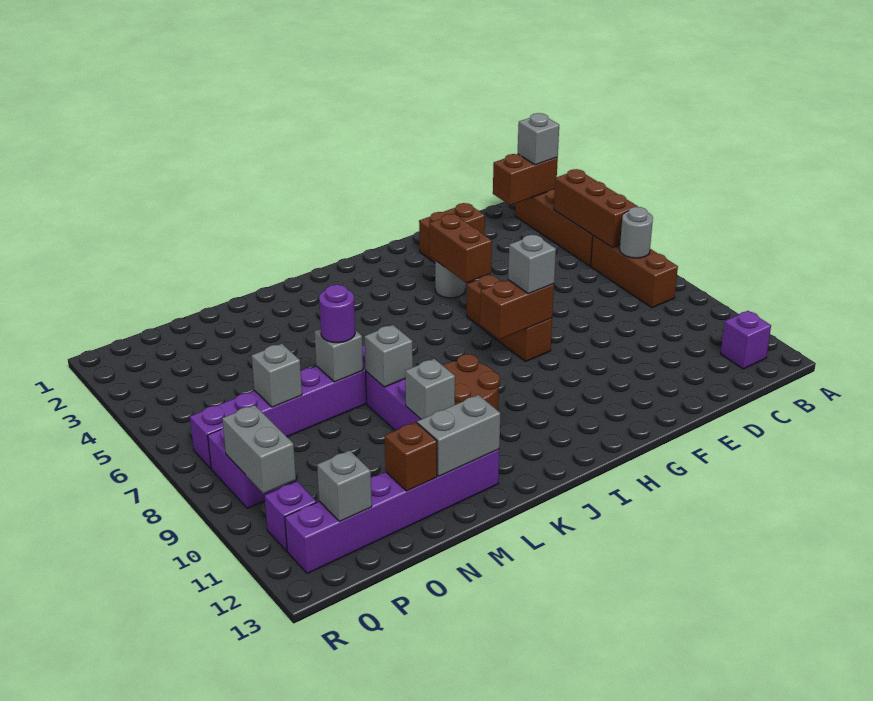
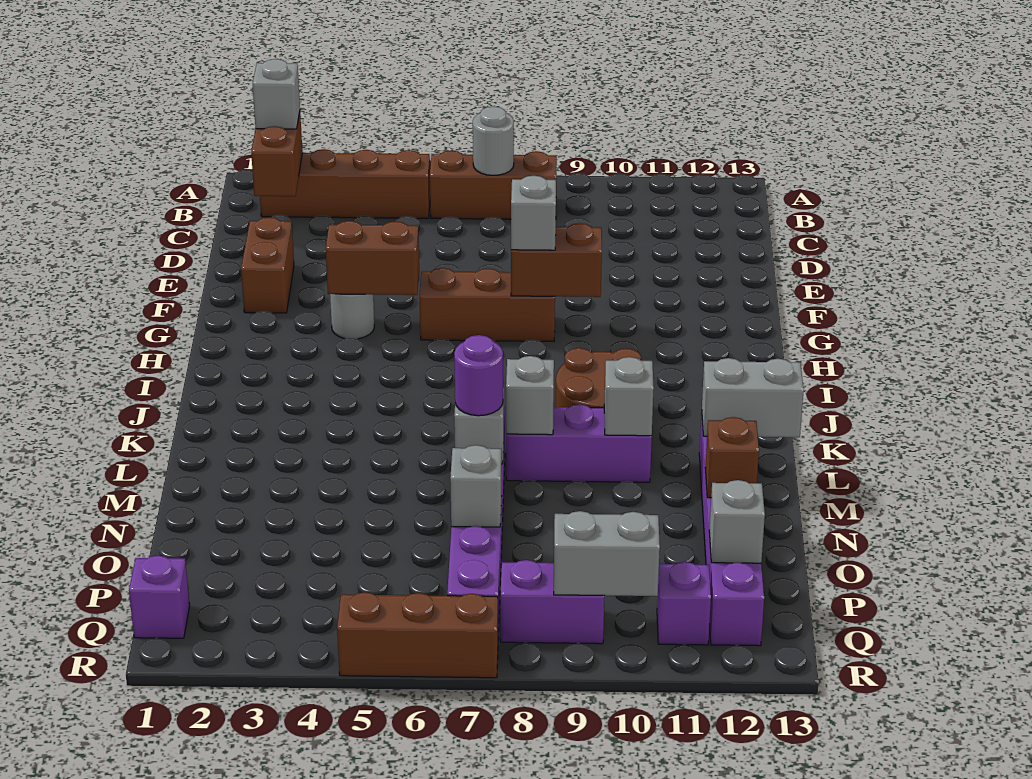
brown brick B4:B6 level 2 -> brown brick R5:R7 level 1
purple brick B12 level 1 -> purple brick Q1 level 1
brown brick G8:H8 level 2 -> brown brick G8:G9 level 2
grey brick L12:M12 level 2 -> grey brick L12:L13 level 2

